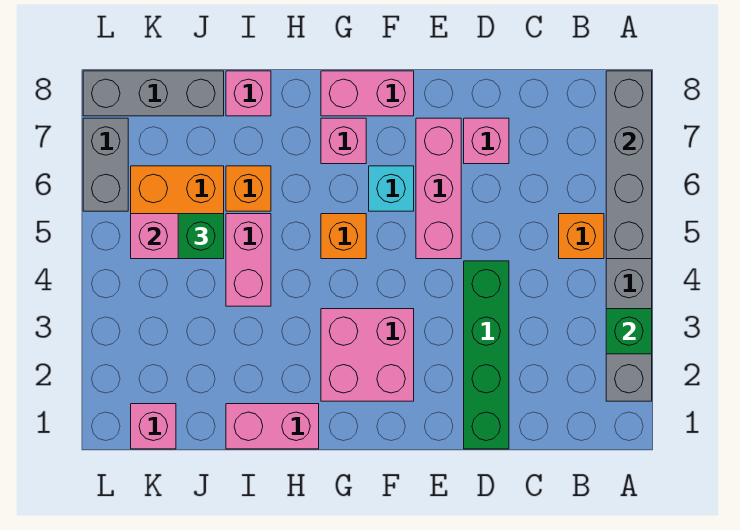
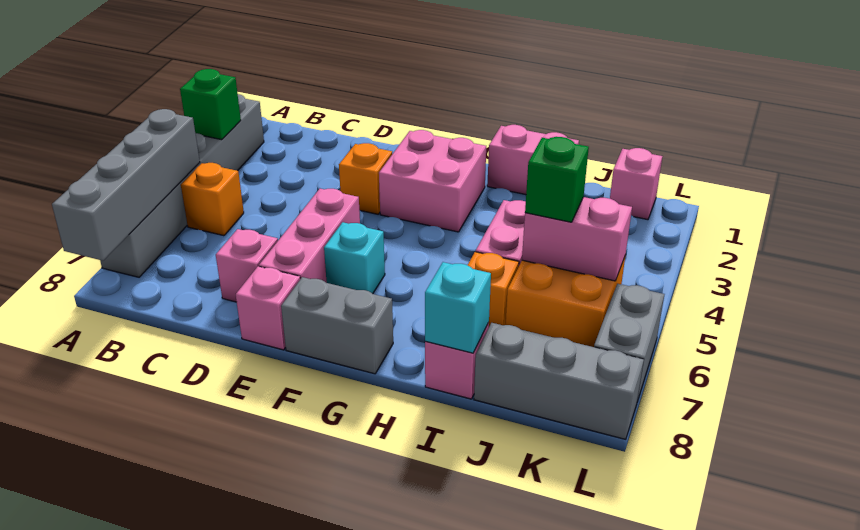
green brick D1:D4 level 1 -> none
pink brick F8:G8 level 1 -> grey brick F8:G8 level 1
orange brick G5 level 1 -> orange brick E3 level 1
pink brick G7 level 1 -> pink brick E8 level 1
none -> cyan brick I8 level 2

